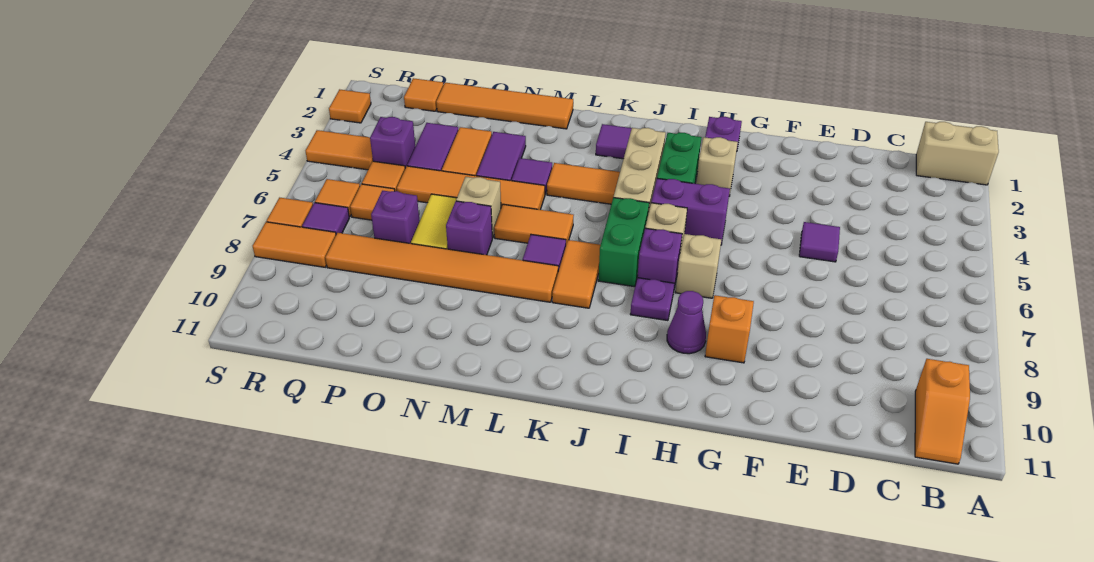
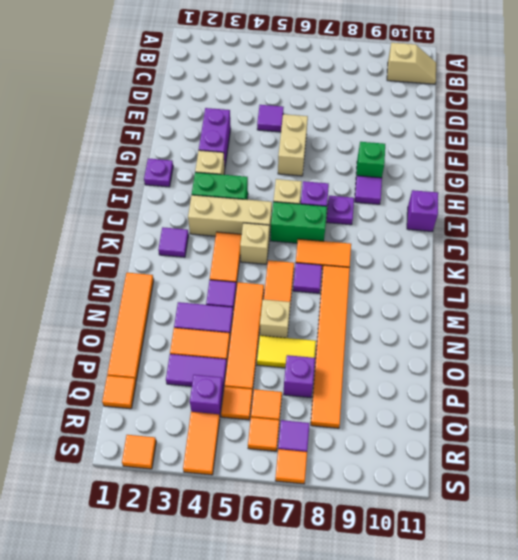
tan brick A1:B1 level 1 -> tan brick F6:G6 level 1
orange slope B10:B11 level 1 top 10 -> tan slope B10:B11 level 1 top 10
orange brick G9 level 1 -> green brick G9 level 1
purple brick H5:I5 level 1 -> purple brick F3:G3 level 1
tan brick H7 level 1 -> tan brick K5 level 1
purple cone H9 level 1 -> purple tile H9 level 1
purple brick N7 level 1 -> purple brick I11 level 1
orange tile R8:S8 level 1 -> none

